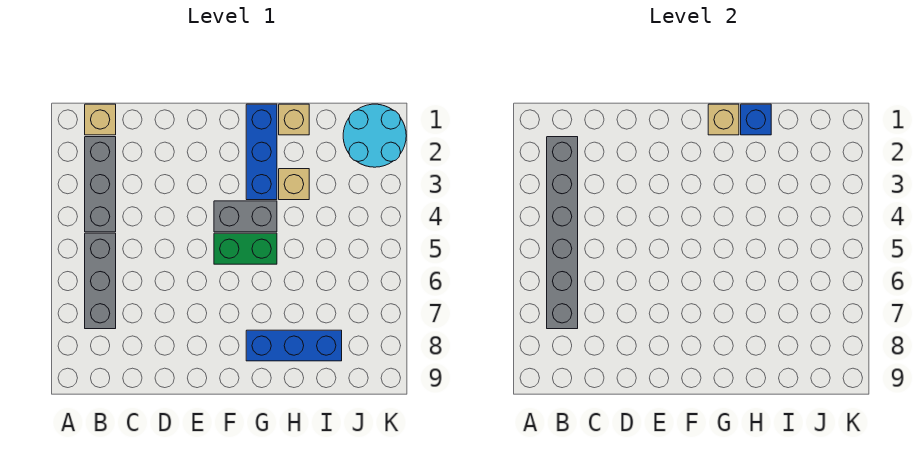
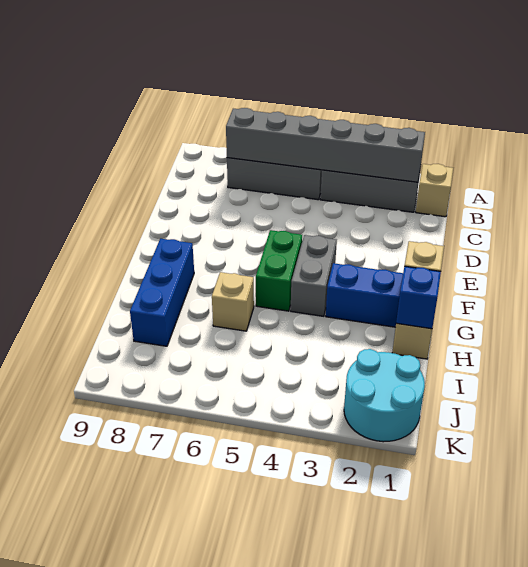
tan brick H3 level 1 -> tan brick H6 level 1

